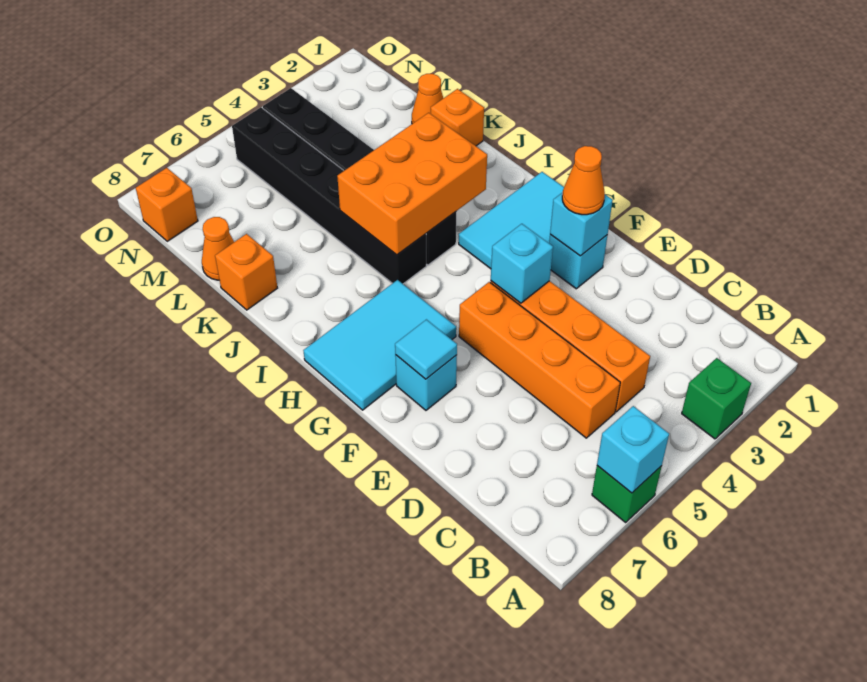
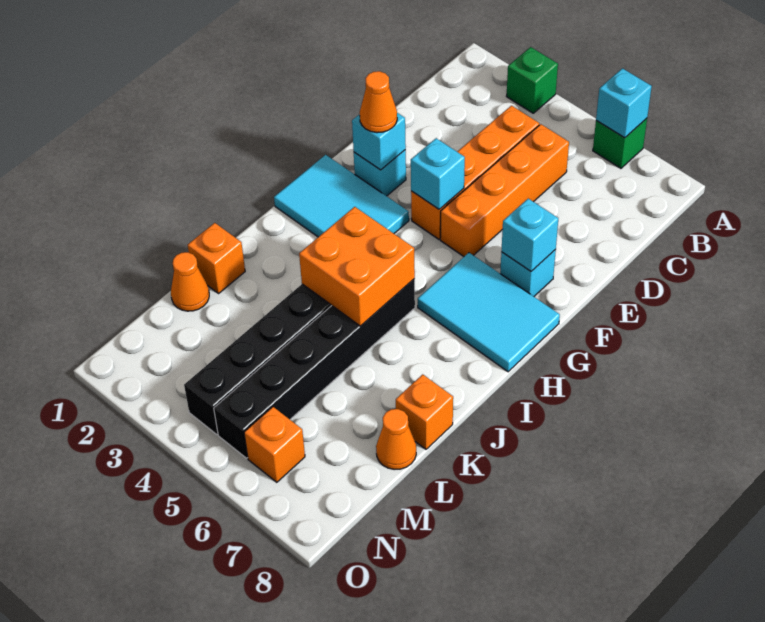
cyan tile F7 level 2 -> cyan brick F7 level 2
orange brick I3:J5 level 2 -> orange brick I4:J5 level 2
orange brick N8 level 1 -> orange brick N6 level 1

